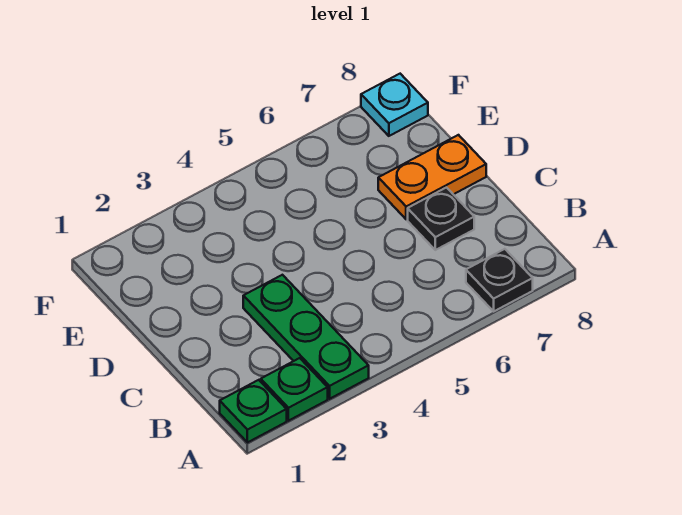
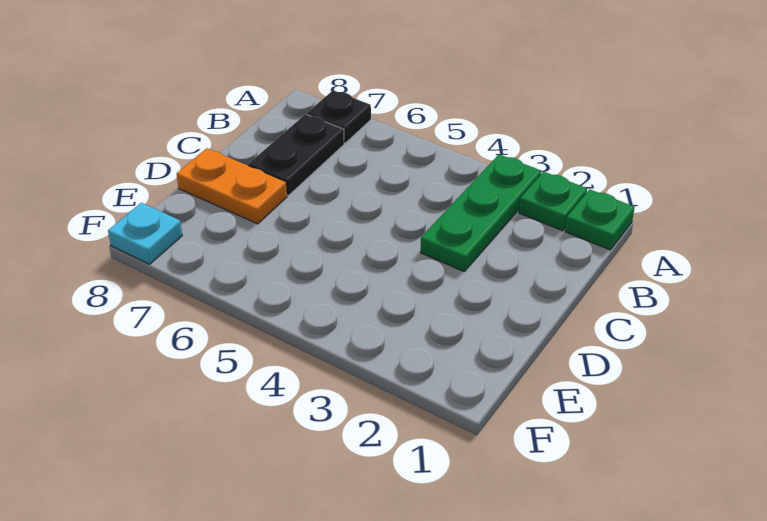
black plate C7 level 1 -> black plate B7:C7 level 1

